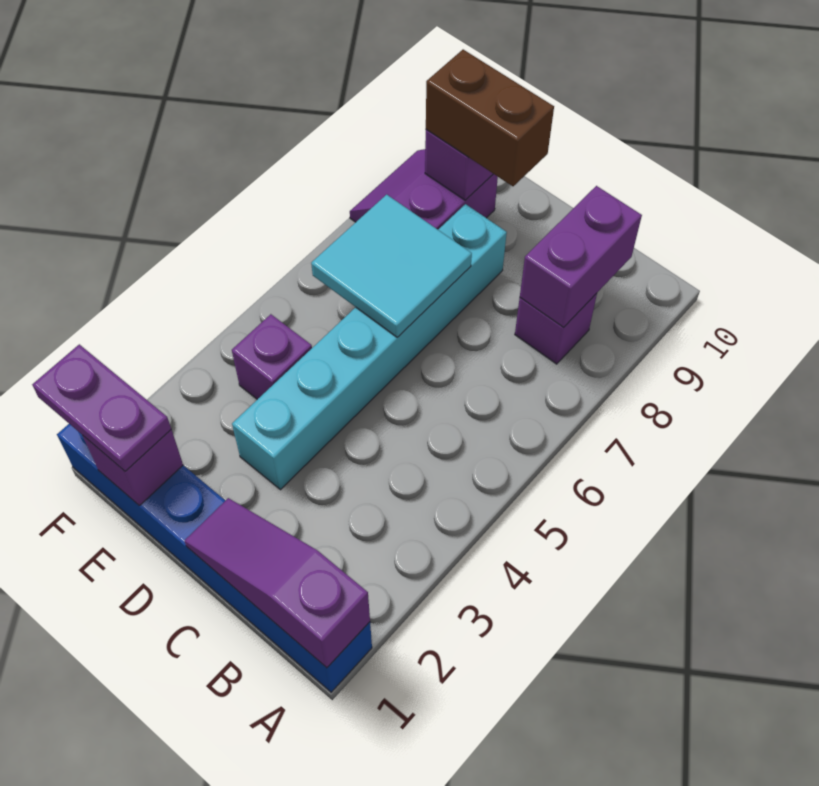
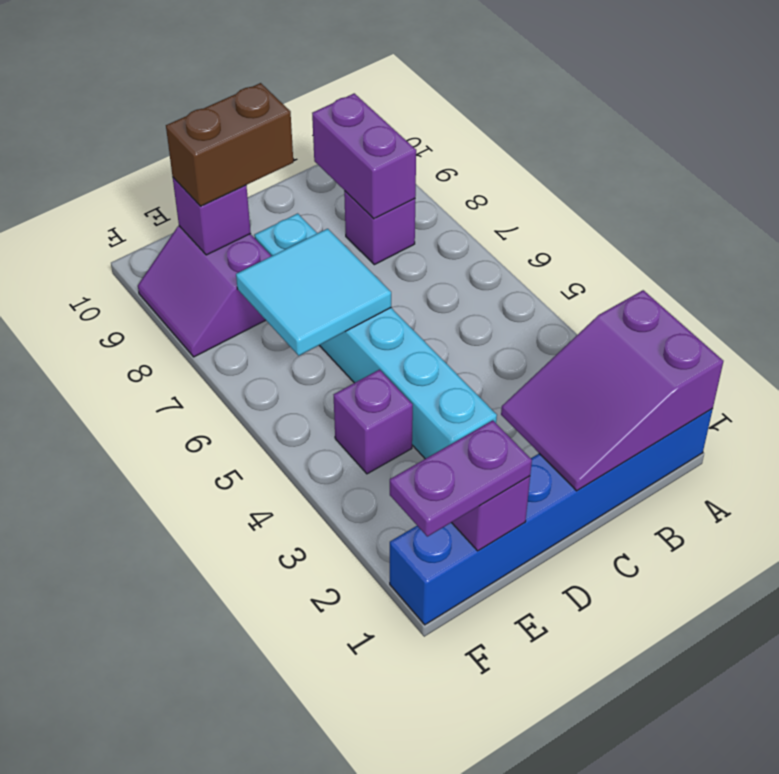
purple slope A1:C1 level 2 top A -> purple slope A1:C2 level 2 top A

